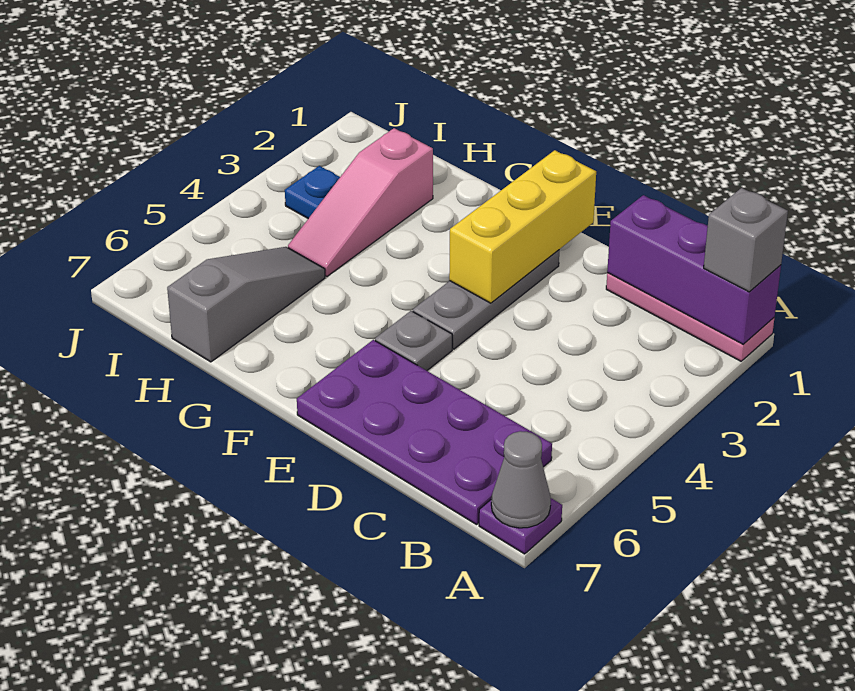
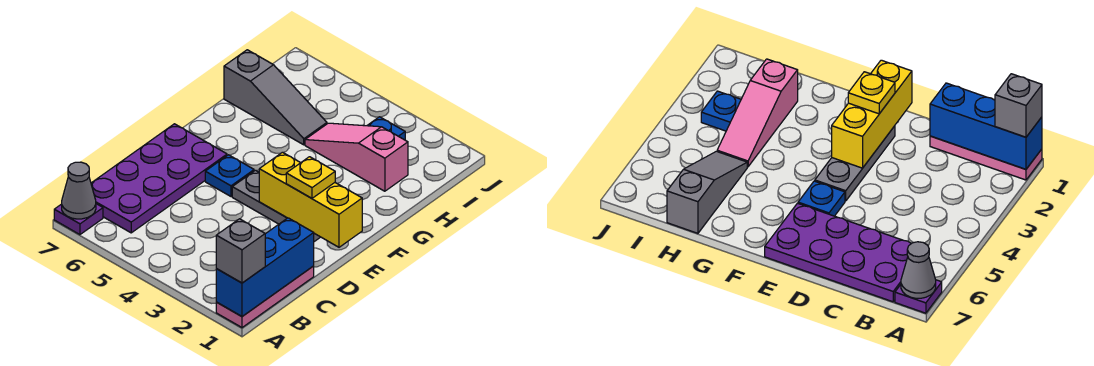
purple brick A1:C1 level 2 -> blue brick A1:C1 level 2
none -> yellow plate E2 level 3
grey plate E5 level 1 -> blue plate E5 level 1

